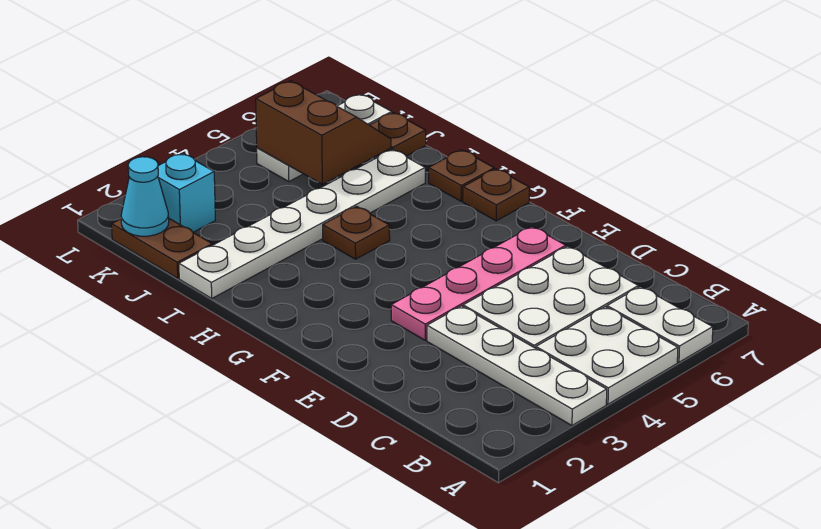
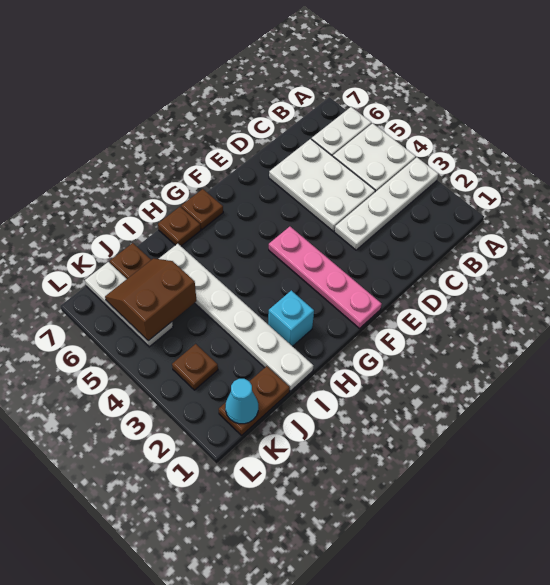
pink plate E3:E6 level 1 -> pink plate F1:F4 level 1
brown plate H4 level 1 -> brown plate K3 level 1
cyan brick K2 level 1 -> cyan brick H2 level 1

